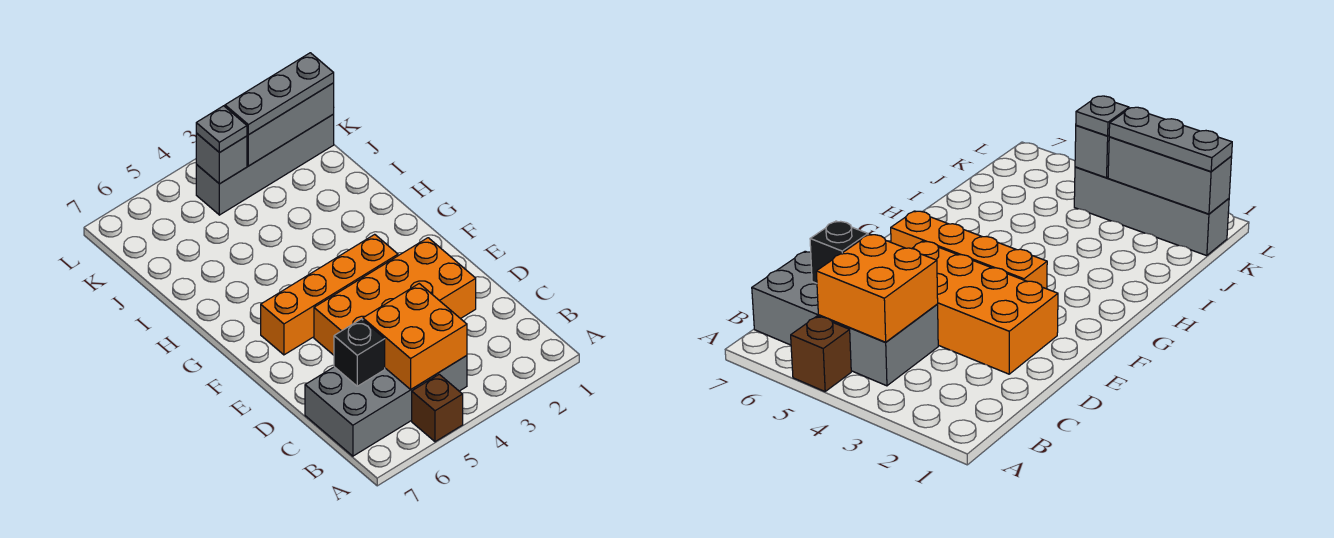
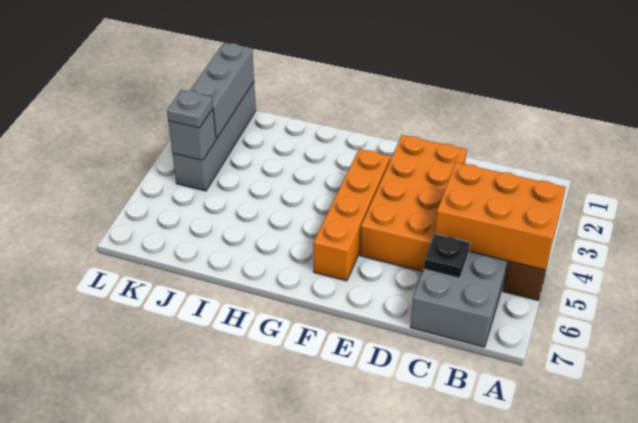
orange brick B4:C5 level 2 -> orange brick A4:C5 level 2
black brick C6 level 2 -> black plate C6 level 2
grey plate K1:K3 level 3 -> none

